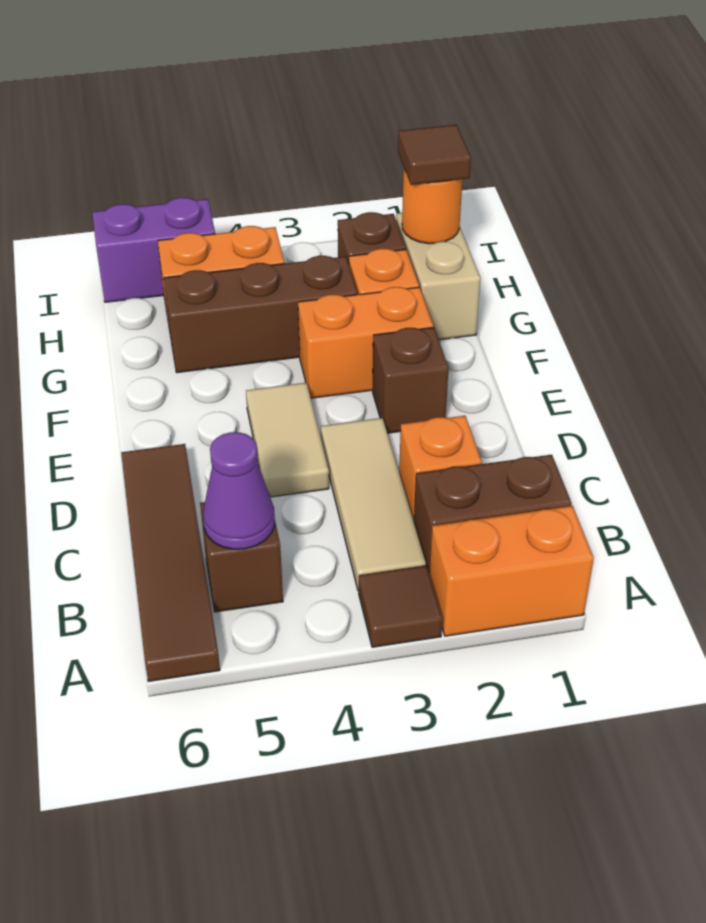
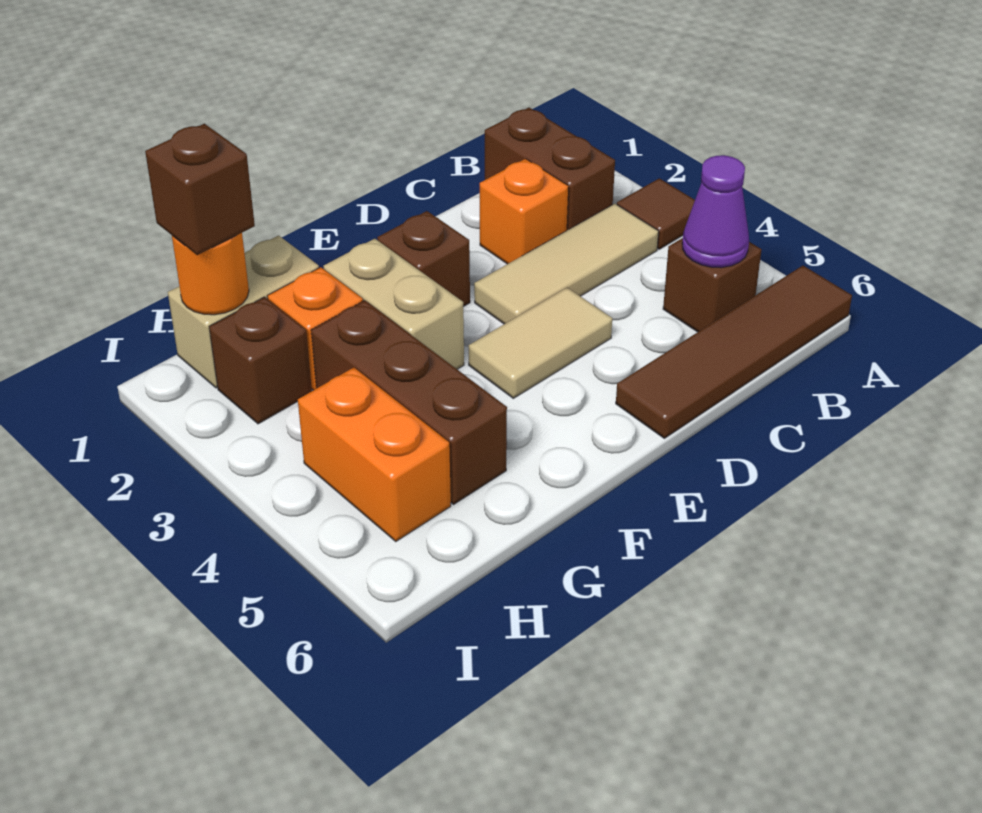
orange brick A1:A2 level 1 -> none
orange brick F2:F3 level 1 -> tan brick F2:F3 level 1
brown tile H1 level 3 -> brown brick H1 level 3
purple brick I5:I6 level 1 -> none

